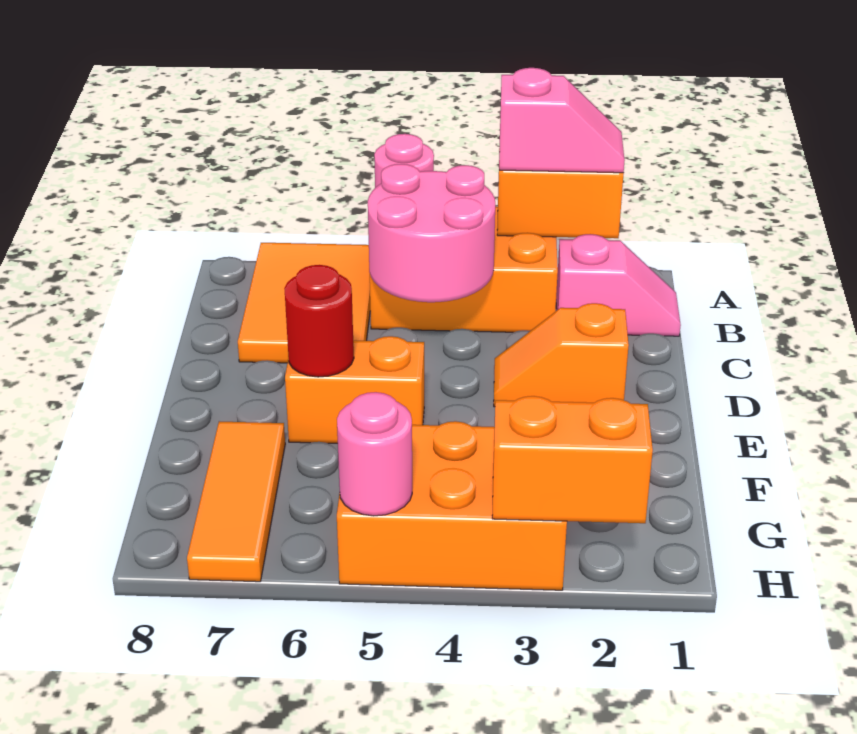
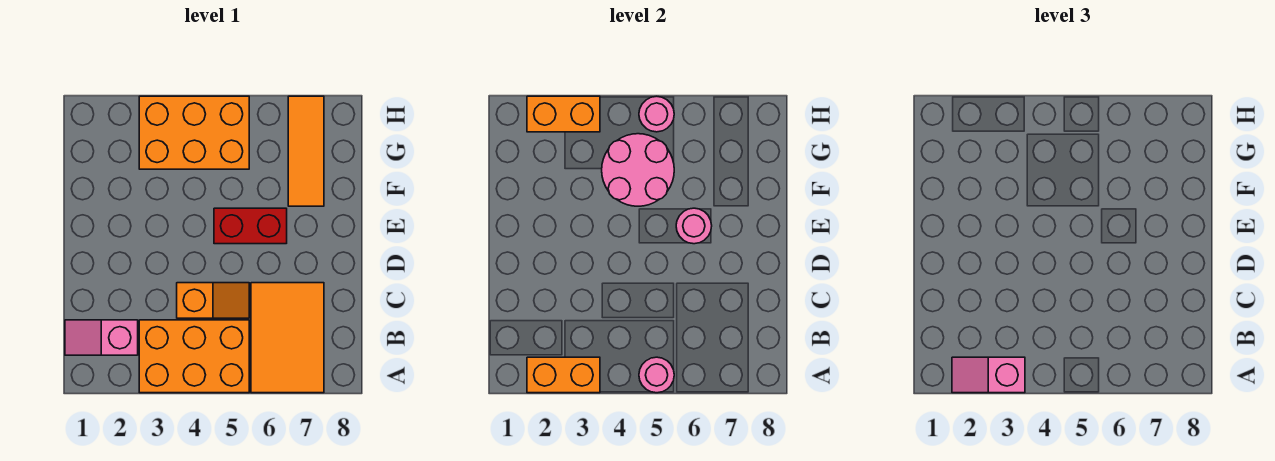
pink round brick B4:C5 level 2 -> pink round brick F4:G5 level 2
orange slope D2:D3 level 1 top 2 -> orange slope C4:C5 level 1 top 4
orange brick E5:E6 level 1 -> red brick E5:E6 level 1
red round brick E6 level 2 -> pink round brick E6 level 2

